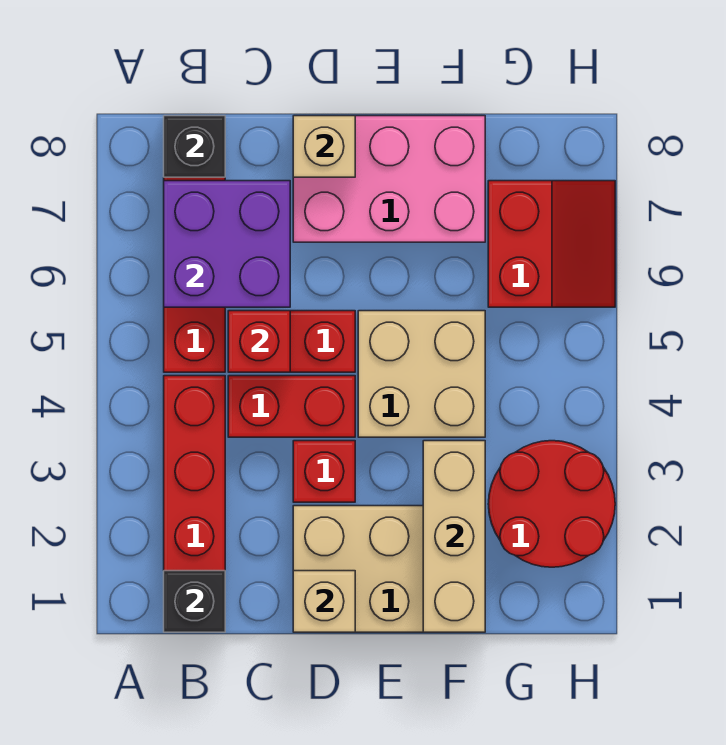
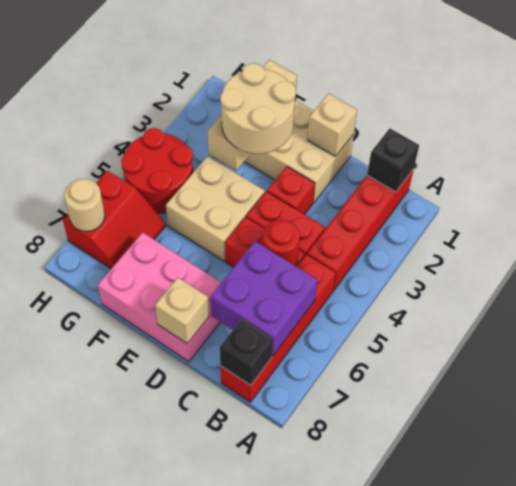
red brick C5 level 2 -> red round brick C5 level 2
none -> tan round brick E2:F3 level 3
red round brick G2:H3 level 1 -> red round brick G4:H5 level 1
red slope G6:H7 level 1 top G -> red slope G6:H7 level 1 top H
none -> tan round brick H7 level 2

